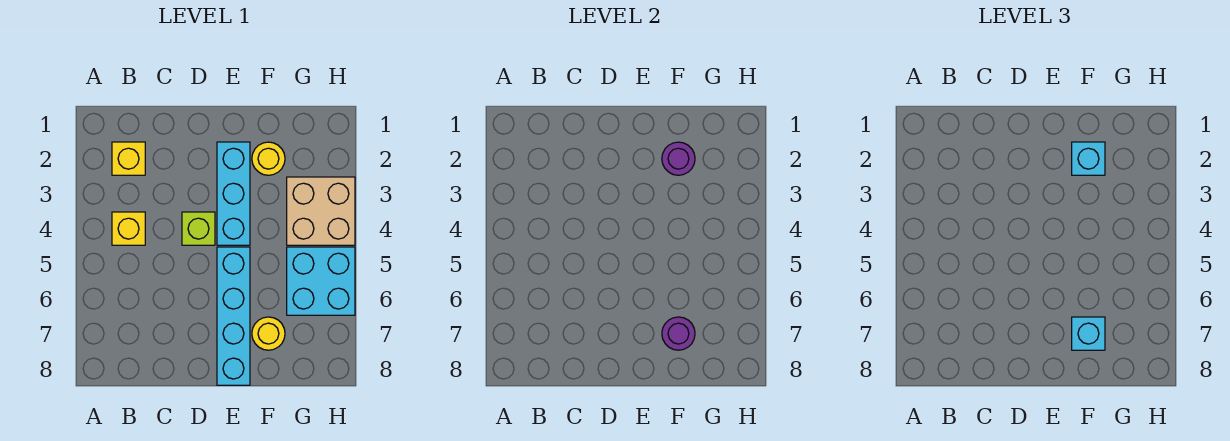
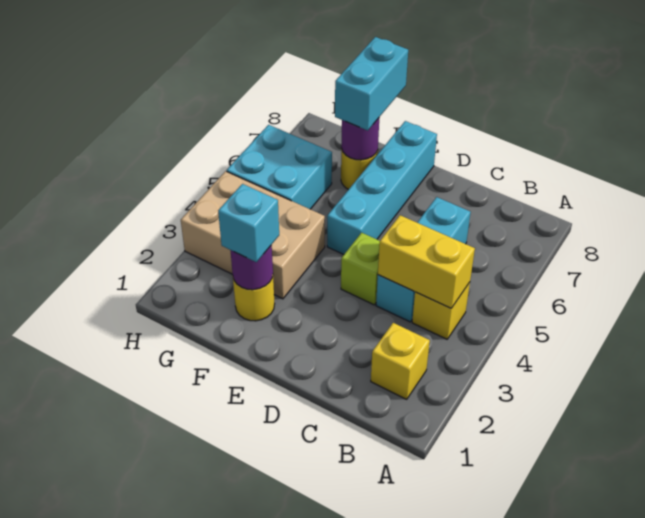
none -> yellow brick B4:C4 level 2
cyan brick E2:E4 level 1 -> cyan brick C4:C6 level 1
cyan brick F7 level 3 -> cyan brick F7:F8 level 3
tan brick G3:H4 level 1 -> tan brick F3:H4 level 1

